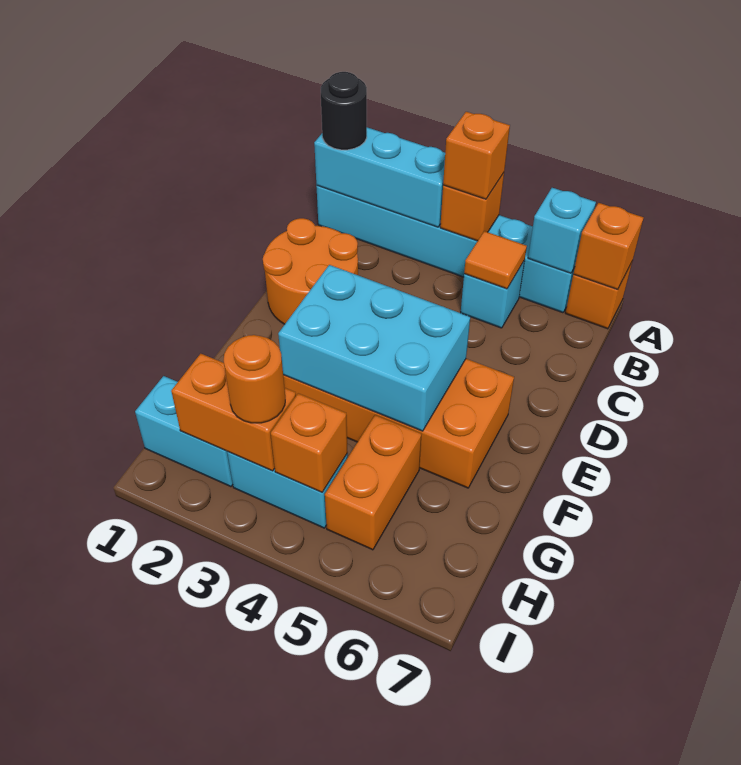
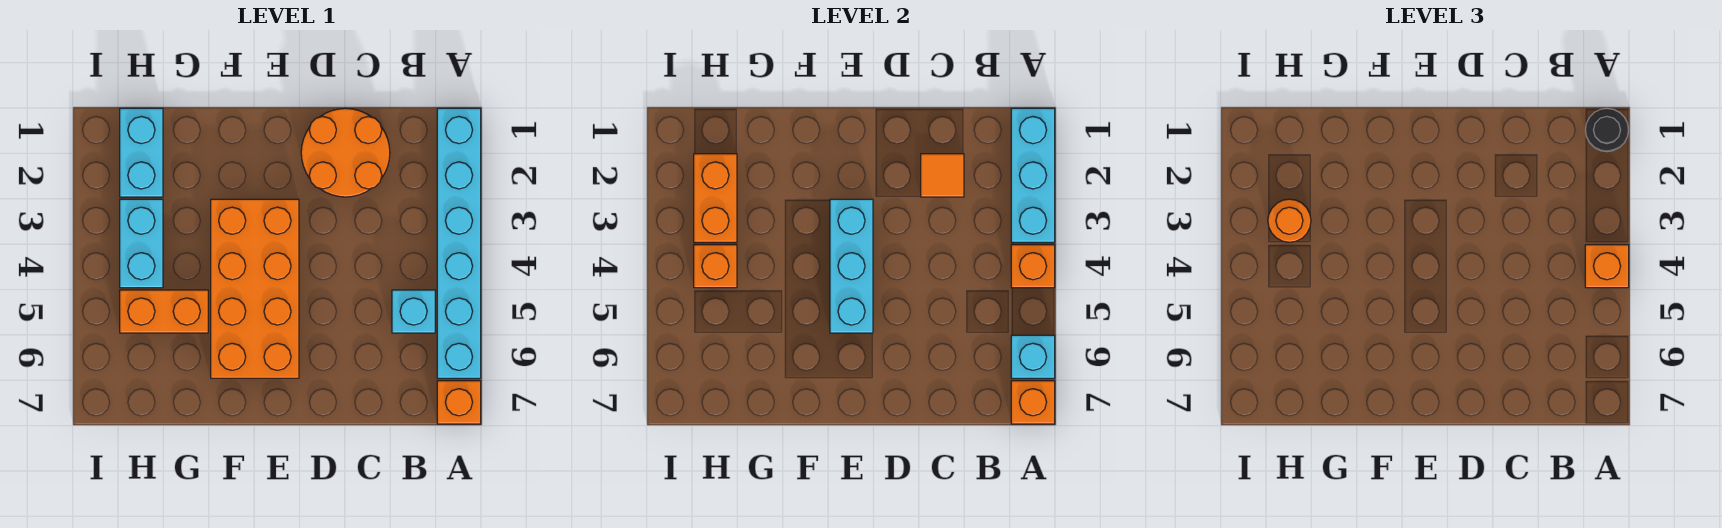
orange tile B5 level 2 -> orange tile C2 level 2
cyan brick E3:F5 level 2 -> cyan brick E3:E5 level 2

